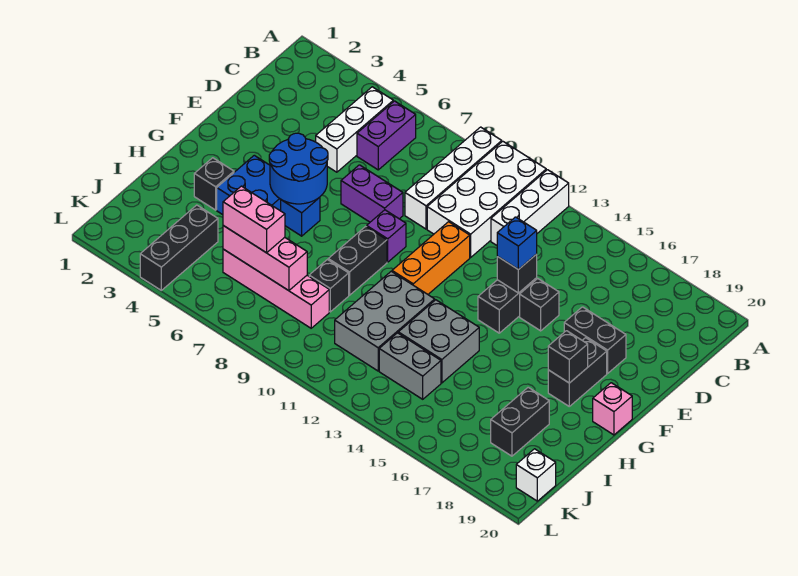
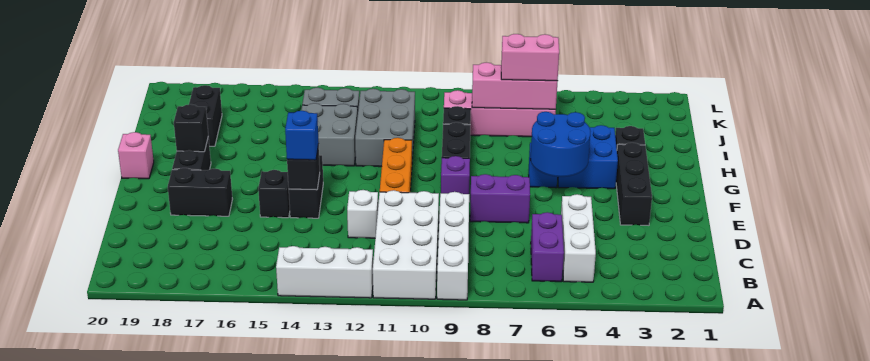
white brick A12:C12 level 1 -> white brick A12:A14 level 1
black brick J4:L4 level 1 -> black brick E3:G3 level 1
white brick K20 level 1 -> white brick D12 level 1

